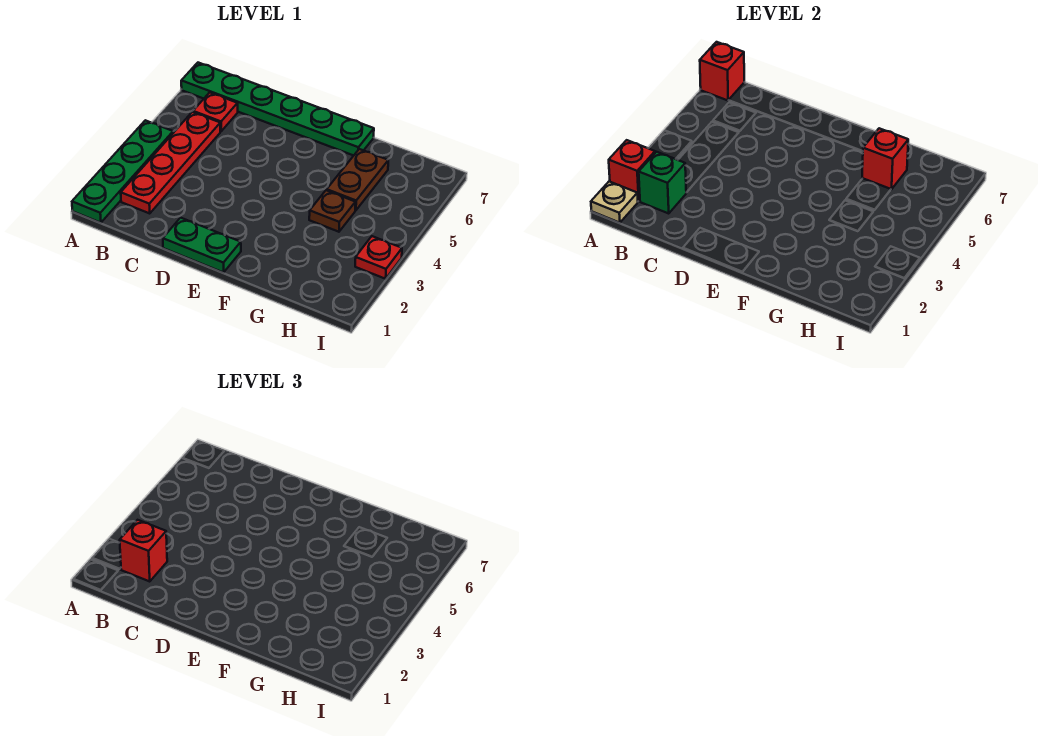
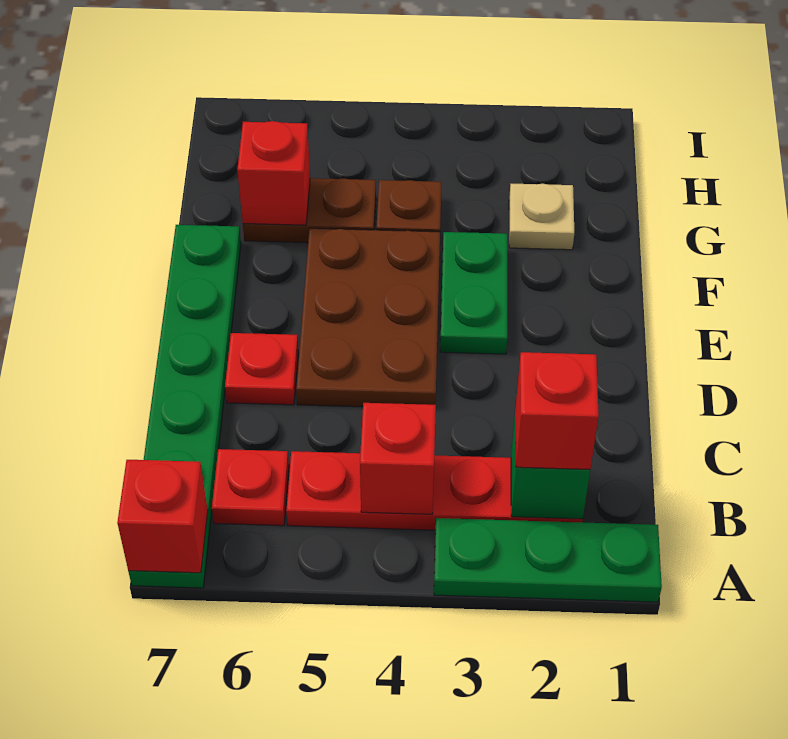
green plate A1:A4 level 1 -> green plate A1:A3 level 1
tan plate A1 level 2 -> tan plate G2 level 1
red brick A2 level 2 -> red brick B4 level 2
green plate D1:E1 level 1 -> green plate E3:F3 level 1
none -> brown plate D4:F5 level 1
red plate I3 level 1 -> red plate D6 level 1

